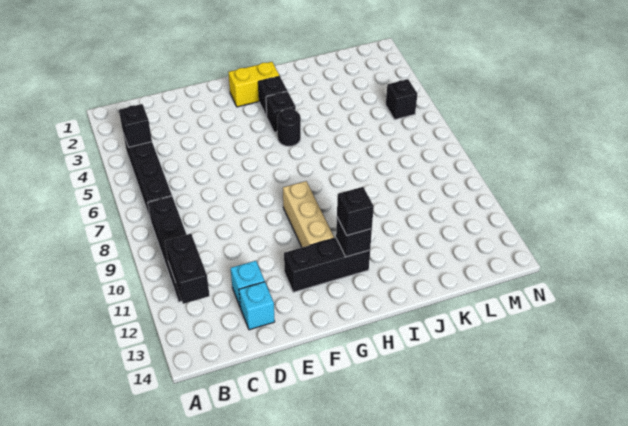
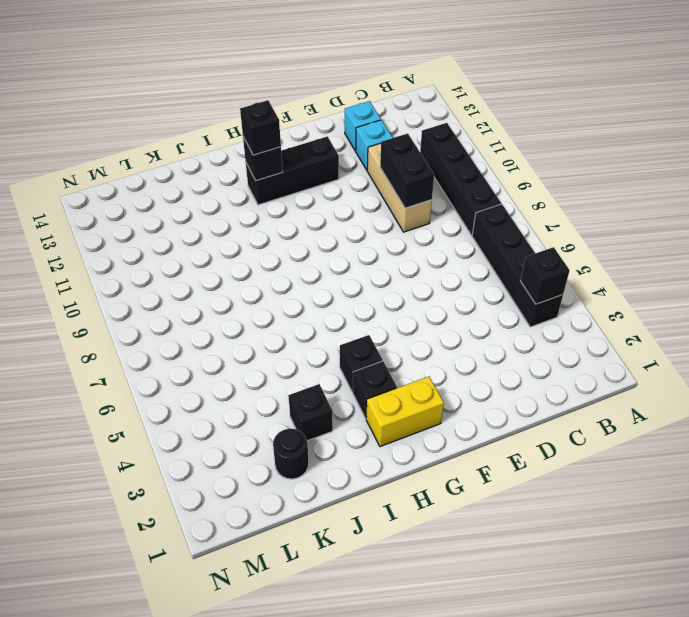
black brick B11:B12 level 2 -> black brick D9:D10 level 2
tan brick G9:G11 level 1 -> tan brick D9:D11 level 1
black round brick H5 level 1 -> black round brick K2 level 1
black brick M5 level 1 -> black brick J3 level 1

